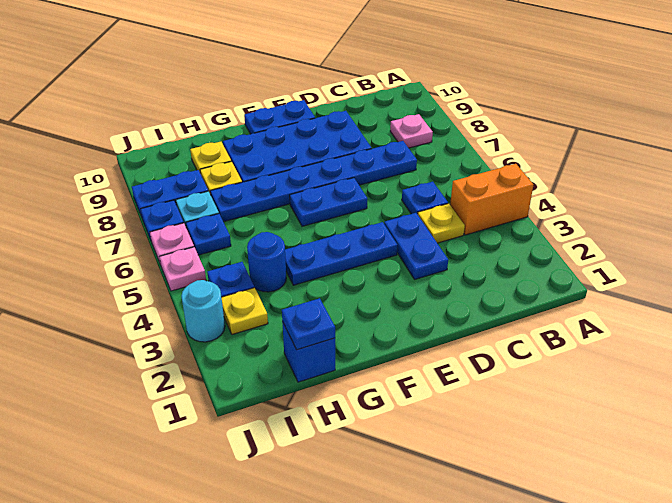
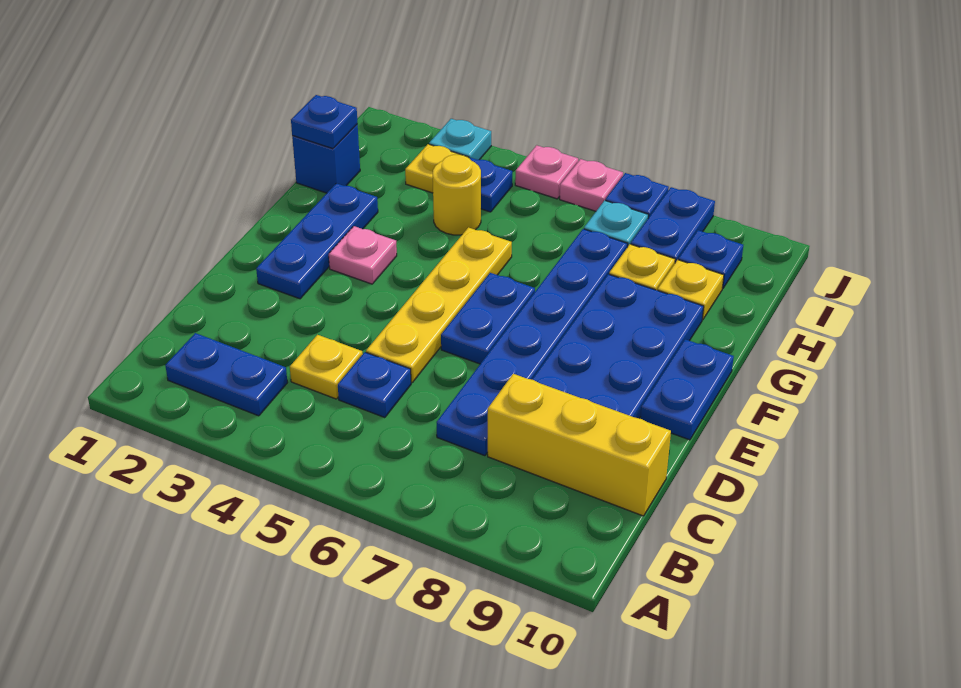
orange brick A4:B4 level 1 -> none
pink plate B8 level 1 -> pink plate F3 level 1
none -> yellow brick C8:C10 level 1
blue plate D3:D4 level 1 -> blue plate B2:B3 level 1
none -> yellow plate D5:G5 level 1
blue plate E4:G4 level 1 -> blue plate E2:G2 level 1
blue round brick H4 level 1 -> yellow round brick H4 level 1
blue plate I6 level 1 -> blue plate I9 level 1
cyan round brick J3 level 1 -> cyan plate J3 level 1

